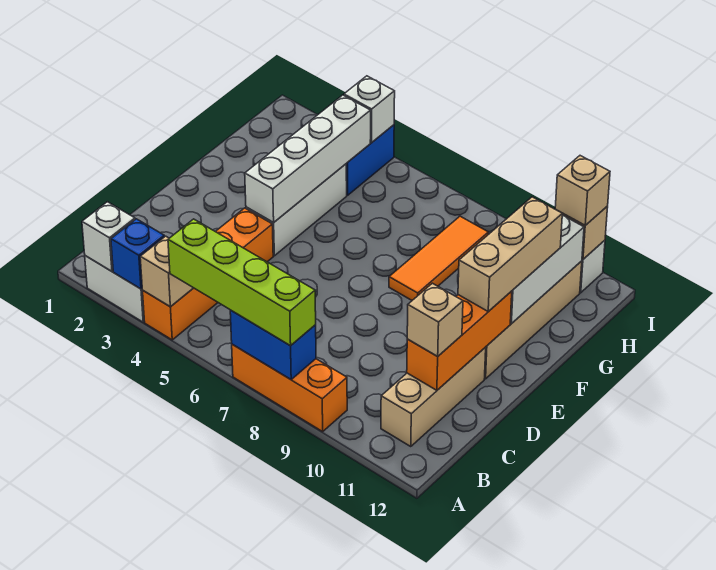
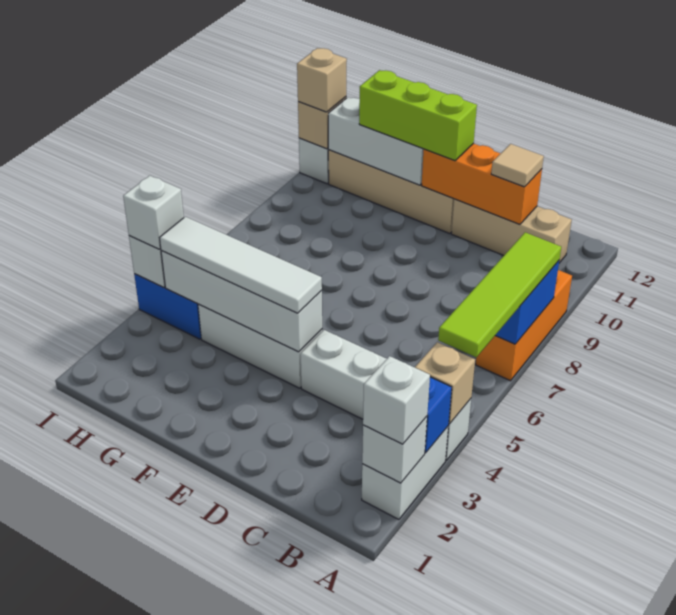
none -> white brick A2 level 3
orange brick A4:D4 level 1 -> white brick A4:D4 level 1
lime brick A5:A8 level 3 -> lime tile A5:A8 level 3
tan brick C11 level 3 -> tan tile C11 level 3
none -> white tile E4:H4 level 3
tan brick E11:G11 level 3 -> lime brick E11:G11 level 3
orange tile F8:H8 level 1 -> none
none -> white brick I4 level 3

